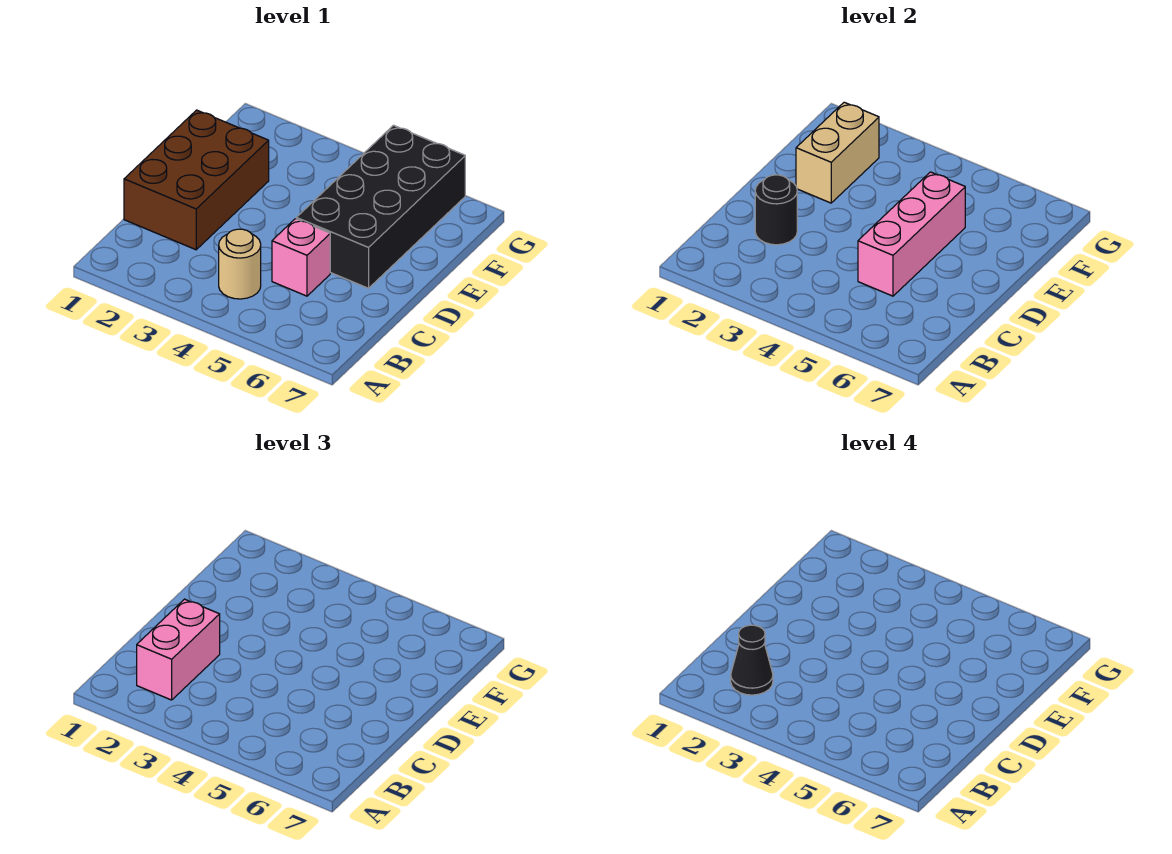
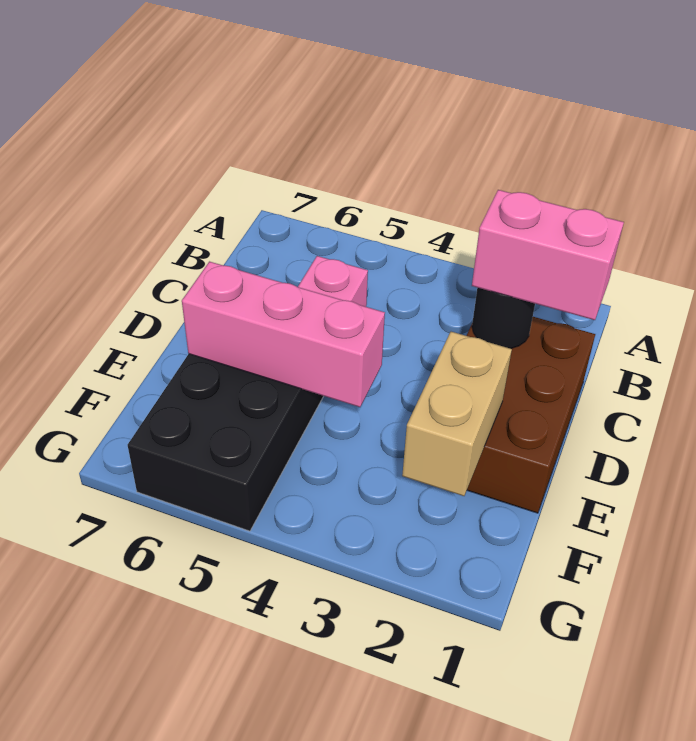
pink brick B2:C2 level 3 -> pink brick C1:C2 level 3
black cone B2 level 4 -> none
tan round brick B4 level 1 -> none
pink brick C5:E5 level 2 -> pink brick E4:E6 level 2

